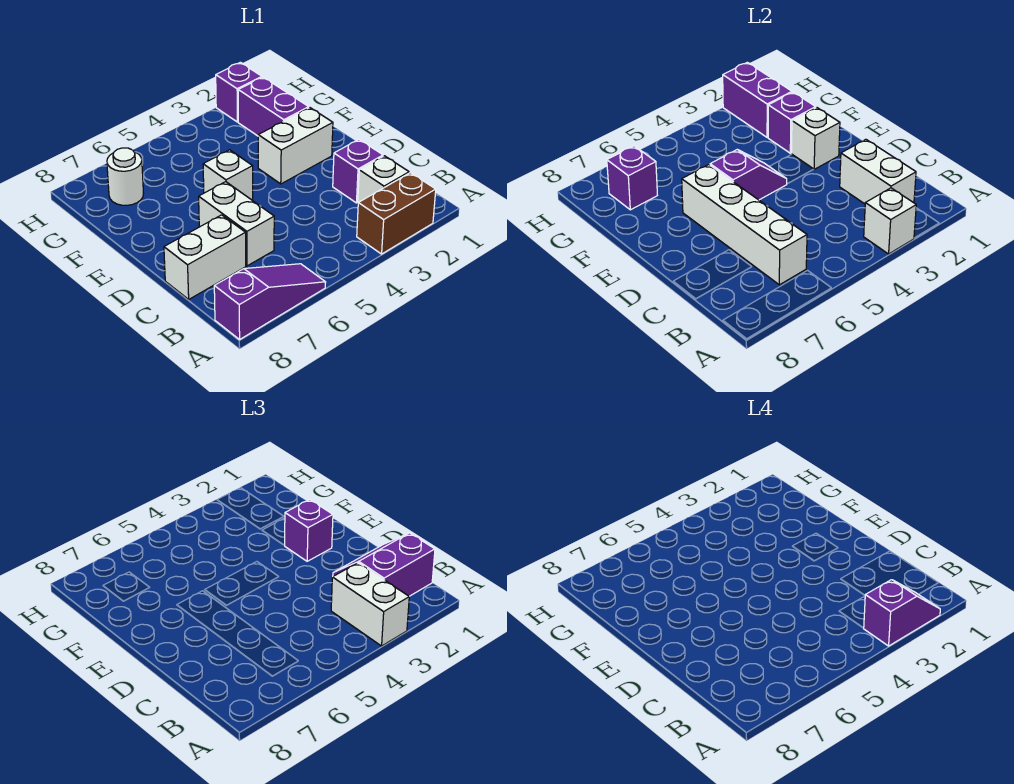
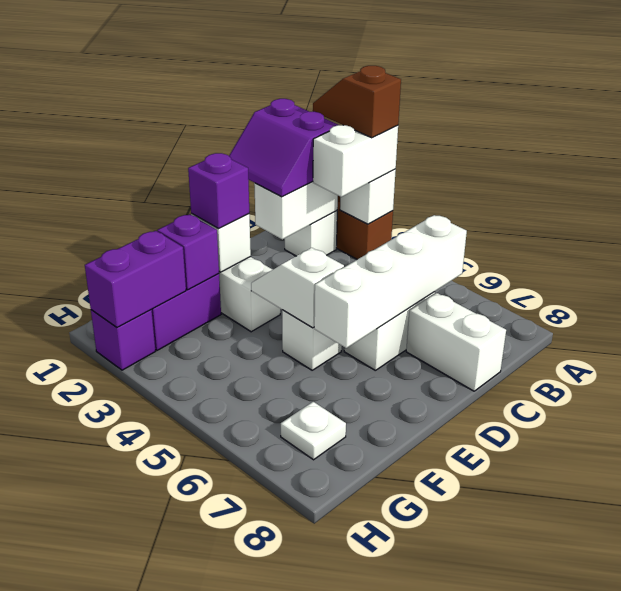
purple slope A2:A3 level 4 top 3 -> brown slope A2:A3 level 4 top 3
purple slope A6:A8 level 1 top 8 -> none
purple brick C2 level 1 -> none
purple slope E4:E5 level 2 top 5 -> white slope E4:E5 level 2 top 5
white round brick G7 level 1 -> white plate G7 level 1
purple brick G7 level 2 -> none

